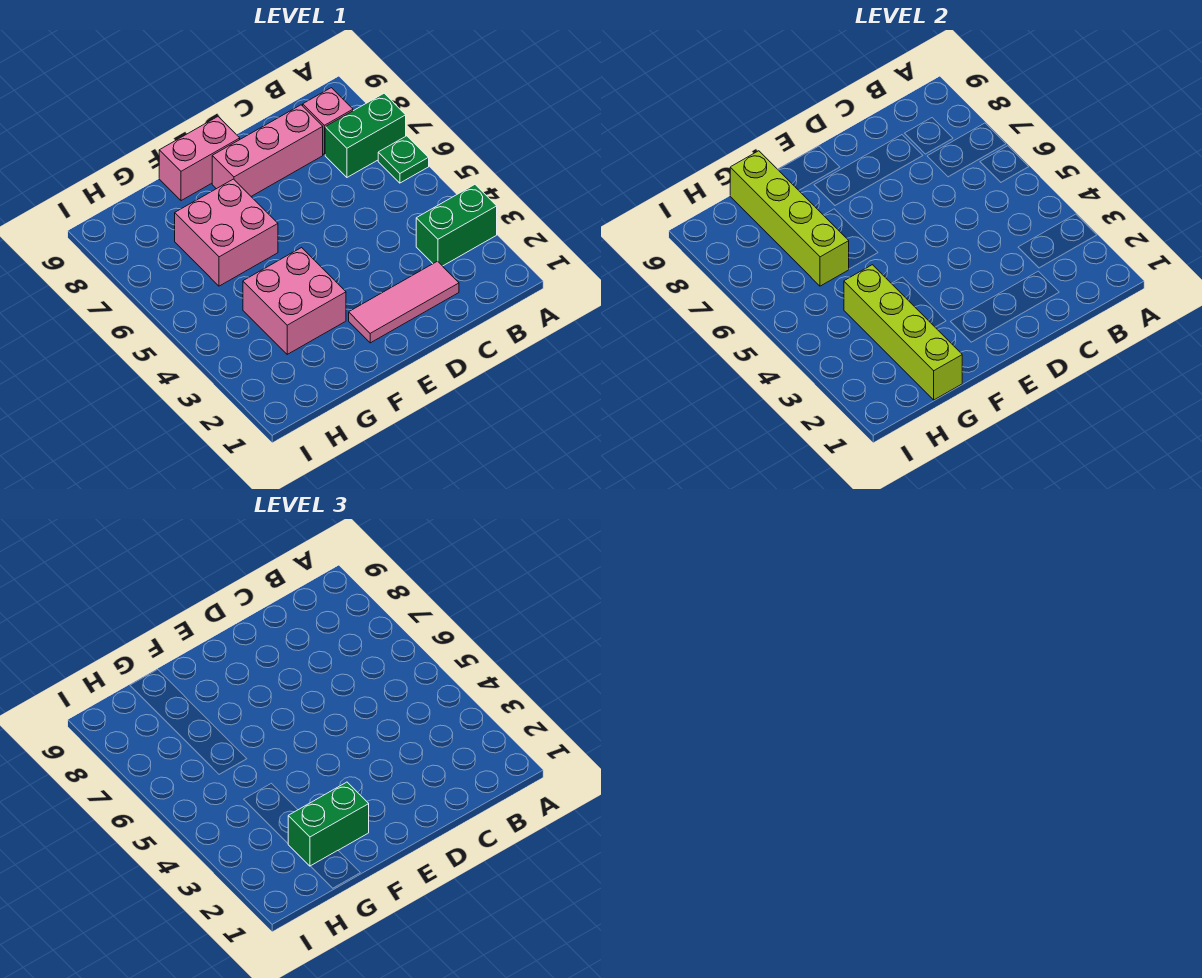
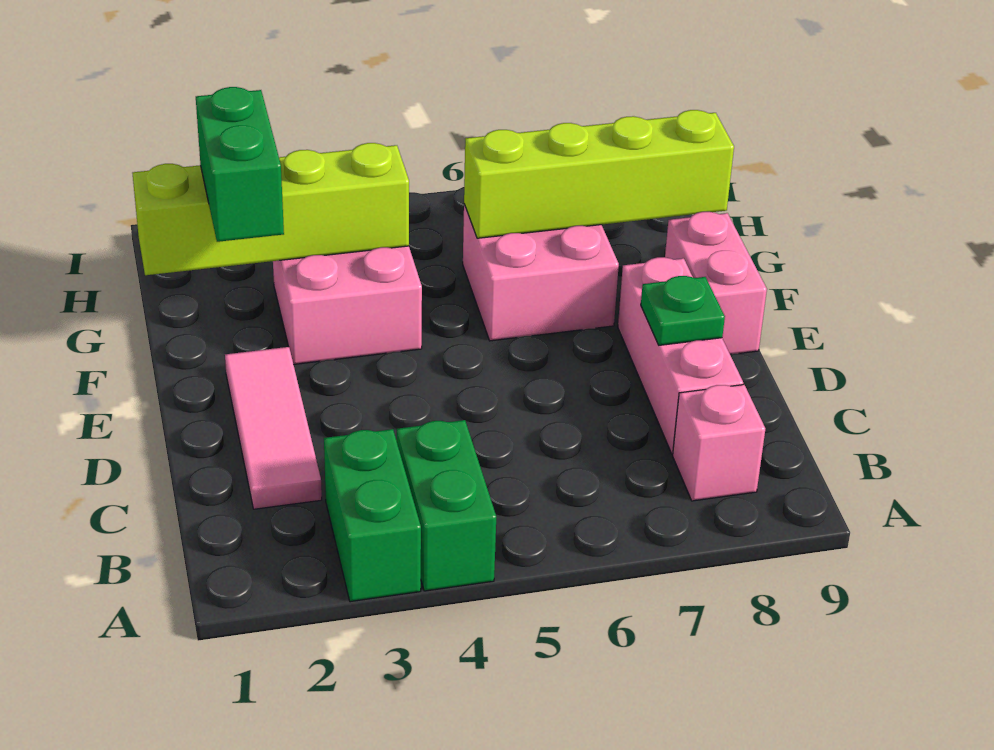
green plate A6 level 1 -> green plate D8 level 2
green brick A7:B7 level 1 -> green brick A4:B4 level 1

